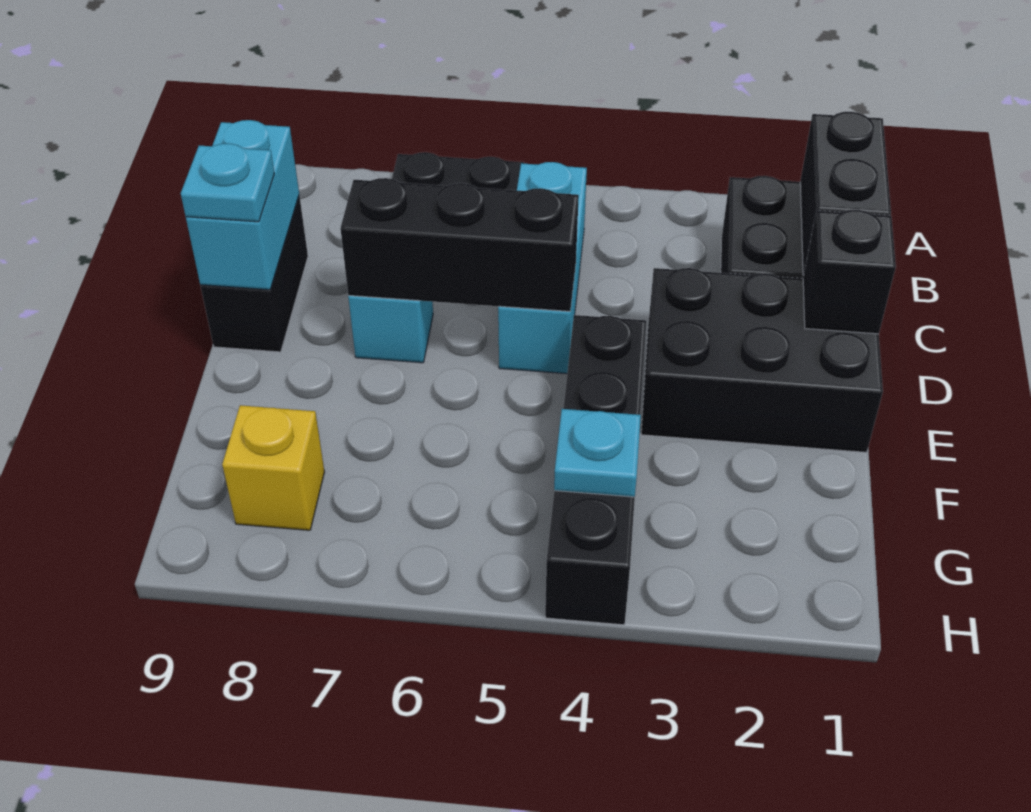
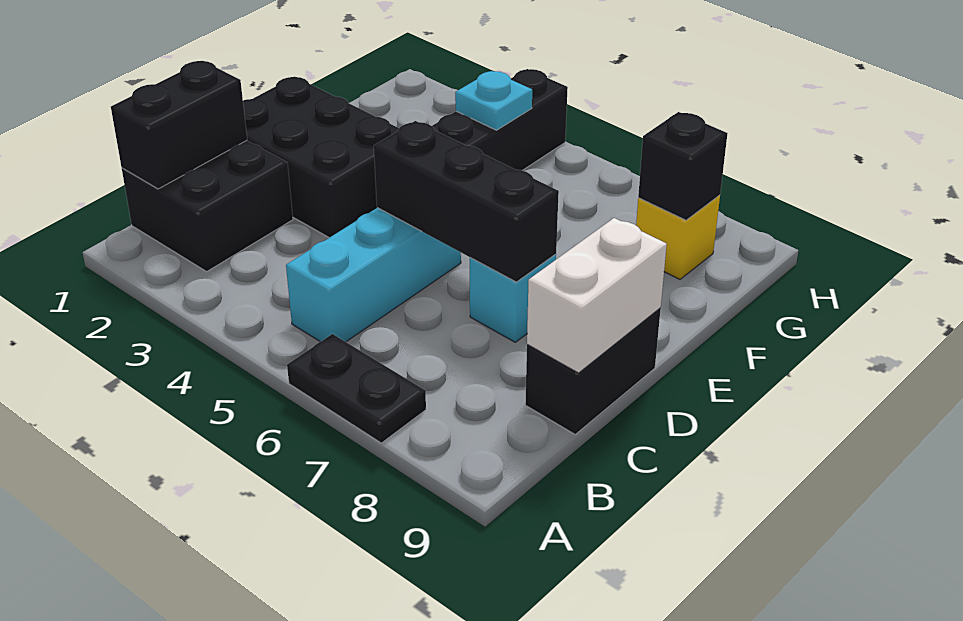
cyan brick C9:D9 level 2 -> white brick C9:D9 level 2
black brick D1 level 2 -> black brick G8 level 2
cyan plate D9 level 3 -> none

